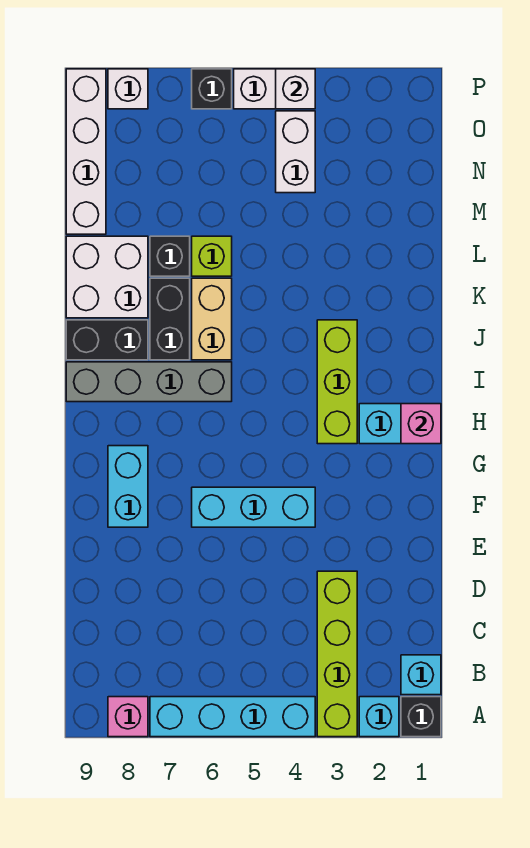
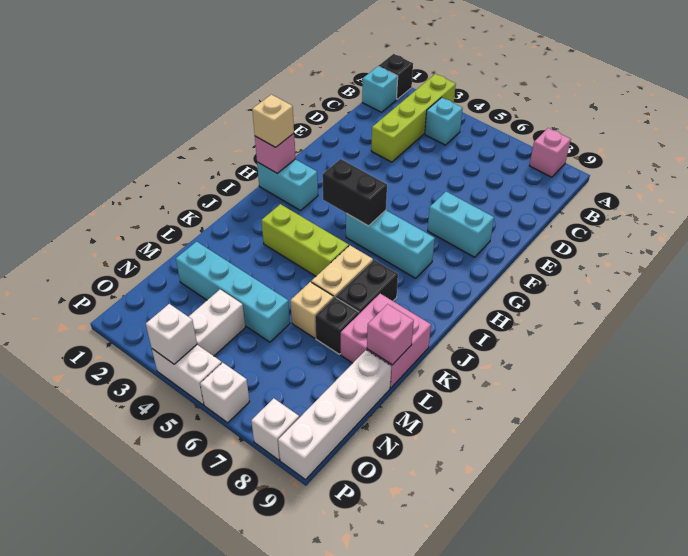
cyan brick A2 level 1 -> cyan brick B4 level 1
cyan brick A4:A7 level 1 -> cyan brick M2:M5 level 1
cyan brick F4:F6 level 1 -> cyan brick H5:H7 level 1
cyan brick F8:G8 level 1 -> cyan brick F7:F8 level 1
none -> tan brick H1 level 3
lime brick H3:J3 level 1 -> lime brick J3:J5 level 1
grey brick I6:I9 level 1 -> none
black brick J8:J9 level 1 -> black brick H4:H5 level 2
white brick K8:L9 level 1 -> pink brick K8:L9 level 1
lime brick L6 level 1 -> tan brick L6 level 1
none -> pink brick L9 level 2
black brick P6 level 1 -> white brick P6 level 1

